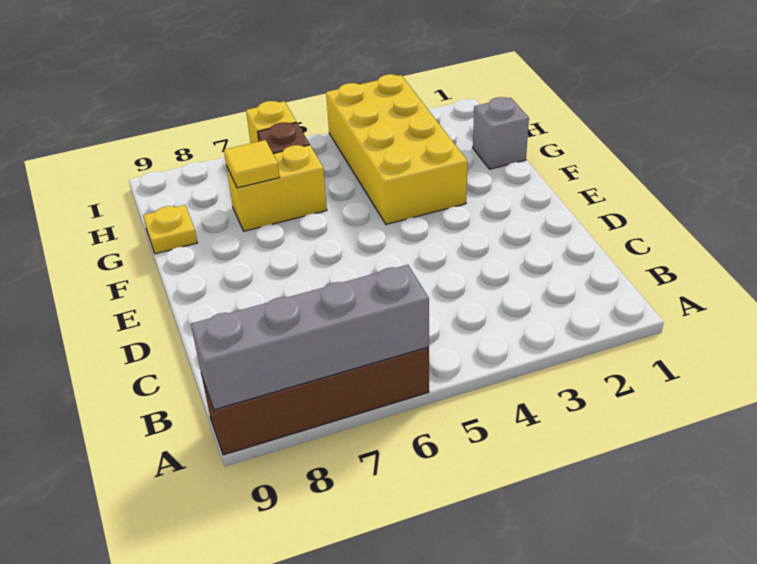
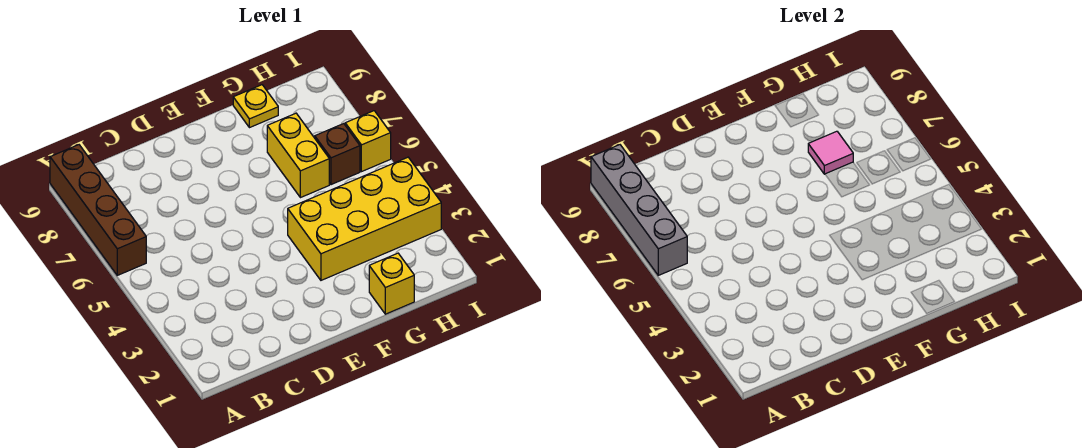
grey brick G1 level 1 -> yellow brick G1 level 1
yellow tile G7 level 2 -> pink tile G7 level 2

